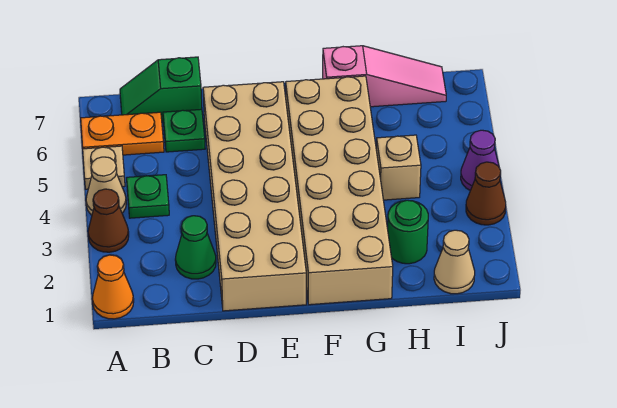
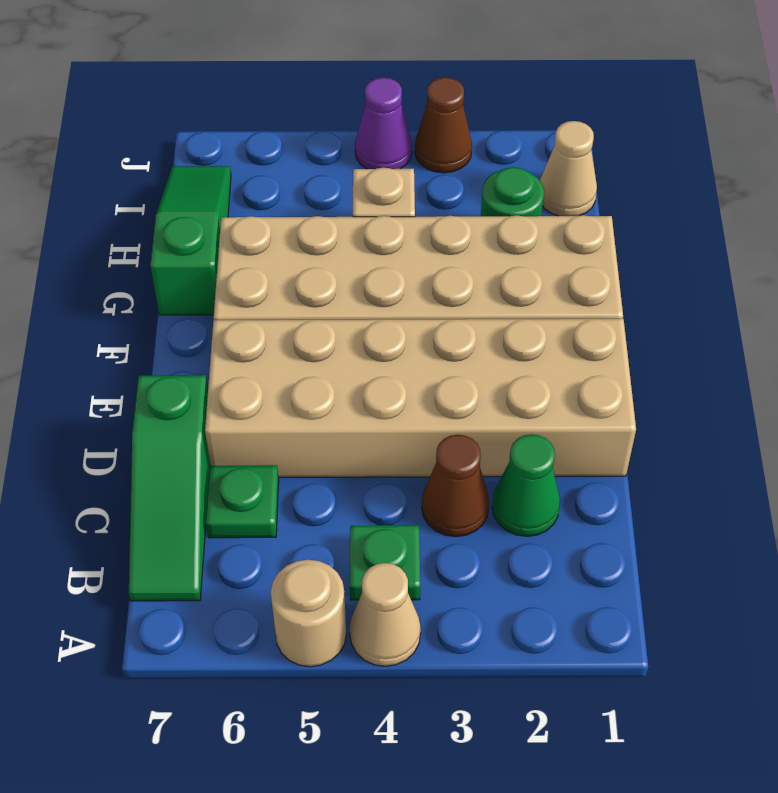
orange cone A1 level 1 -> none
brown cone A3 level 1 -> brown cone C3 level 1
tan plate A5 level 1 -> tan round brick A5 level 1
orange plate A6:B6 level 1 -> none
green slope B7:C7 level 1 top C -> green slope B7:D7 level 1 top D
pink slope G7:I7 level 1 top G -> green slope G7:I7 level 1 top G

